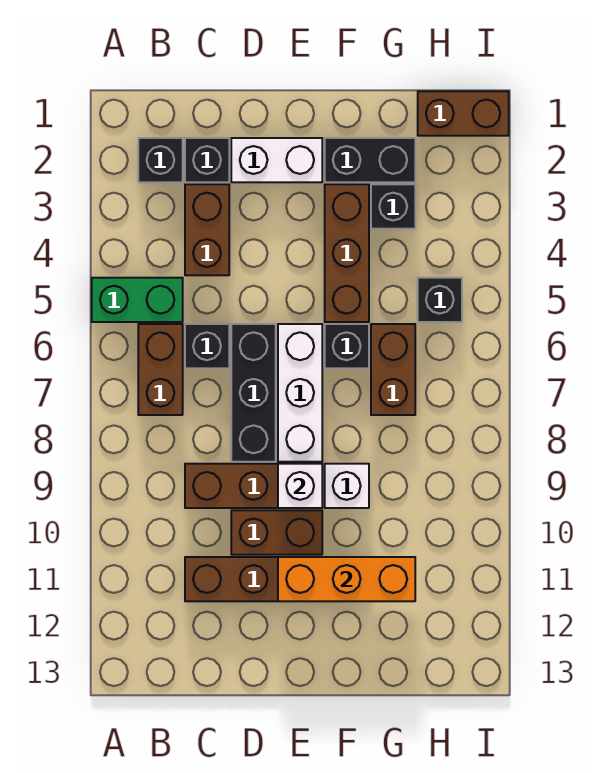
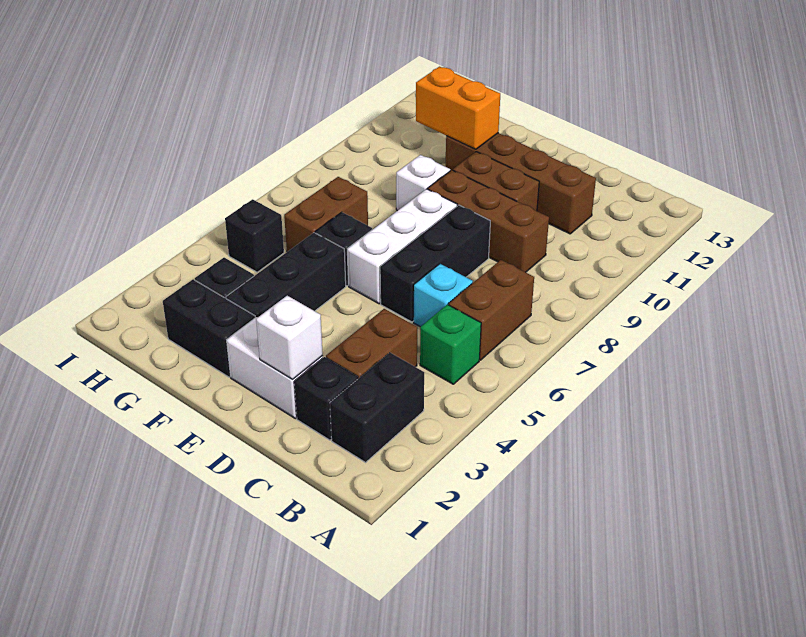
green brick A5:B5 level 1 -> green brick B5 level 1
black brick B2 level 1 -> black brick B2:B3 level 1
black brick C6 level 1 -> cyan brick C6 level 1
white brick E9 level 2 -> white brick D2 level 2
orange brick E11:G11 level 2 -> orange brick F11:G11 level 2
brown brick F3:F5 level 1 -> black brick F3:F5 level 1
brown brick H1:I1 level 1 -> none

